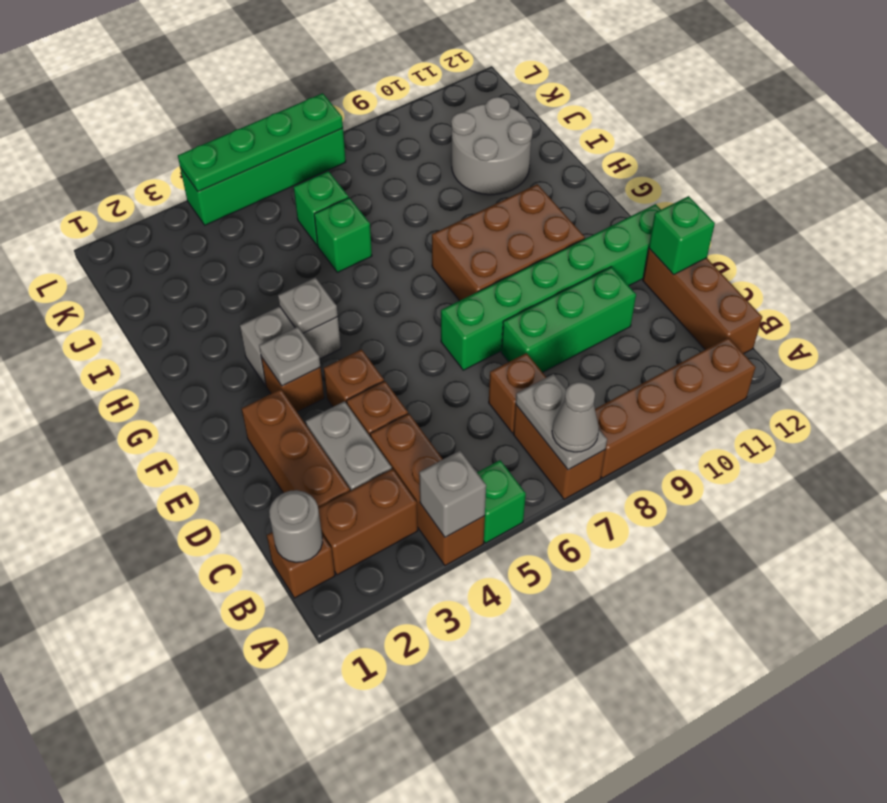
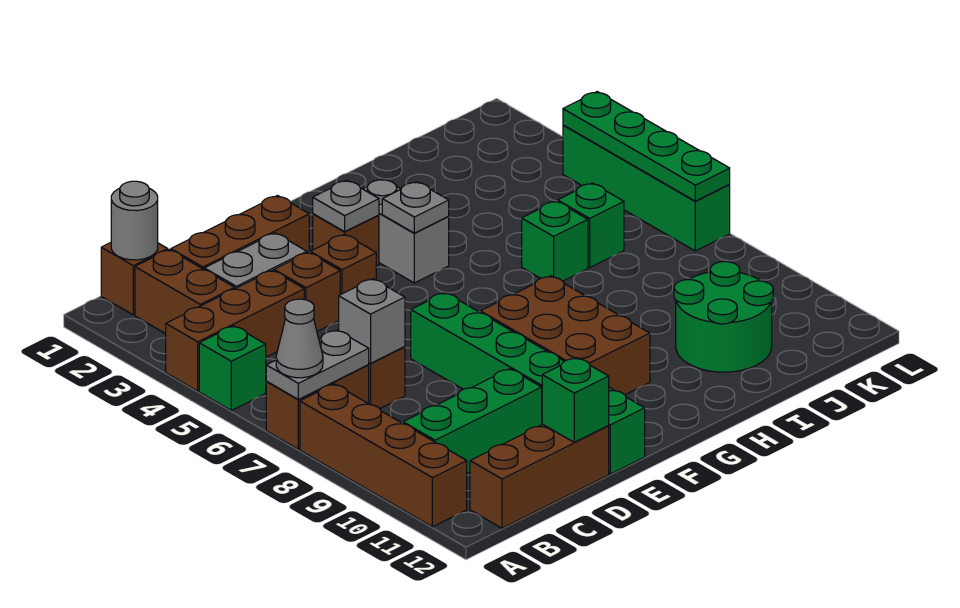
grey brick A4 level 2 -> grey brick C7 level 2
green brick D8:D10 level 1 -> green brick B10:D10 level 1
grey round brick I10:J11 level 1 -> green round brick I10:J11 level 1

